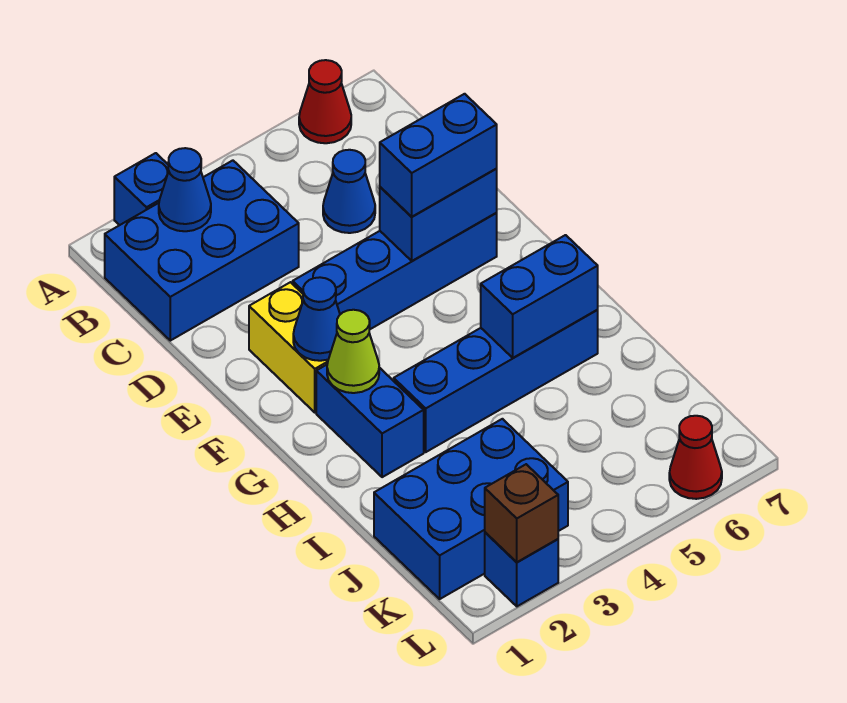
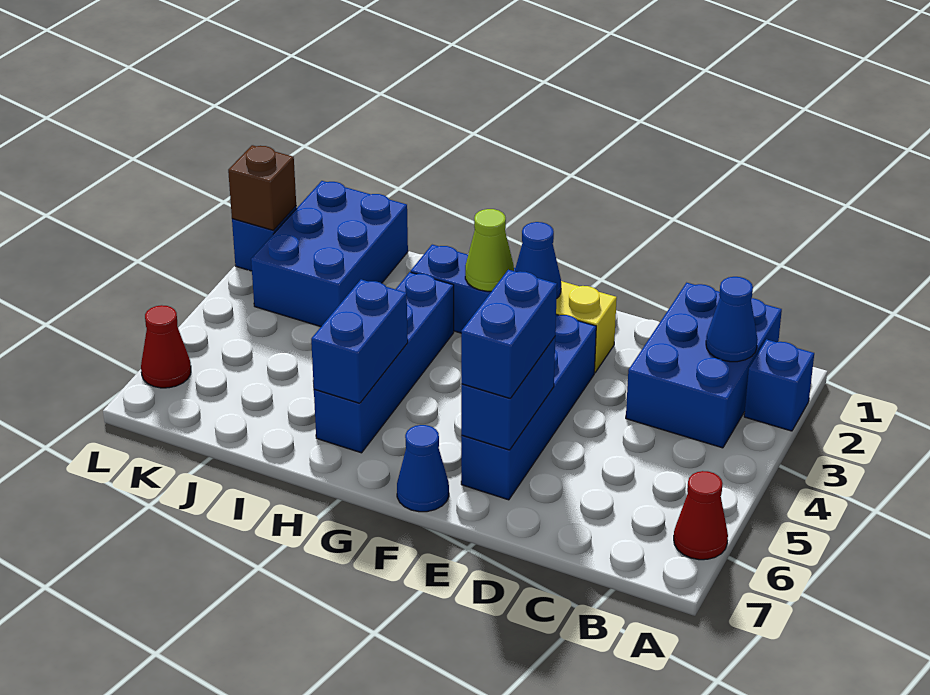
blue cone C5 level 1 -> blue cone F7 level 1

